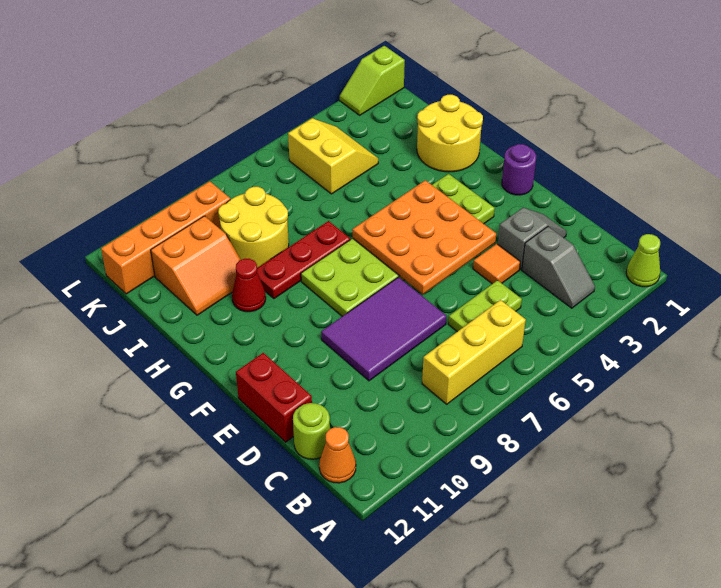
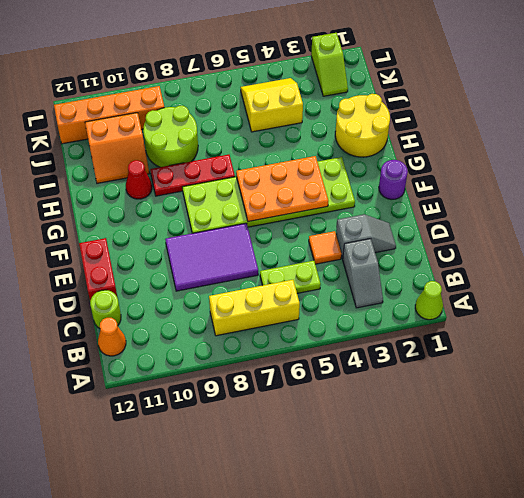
orange plate E4:G6 level 2 -> orange plate F4:G6 level 2
yellow round brick I8:J9 level 1 -> lime round brick I8:J9 level 1
yellow slope J4:K5 level 1 top 5 -> yellow slope J4:K5 level 1 top J
lime slope L1:L2 level 1 top 1 -> lime slope K2:L2 level 1 top L

